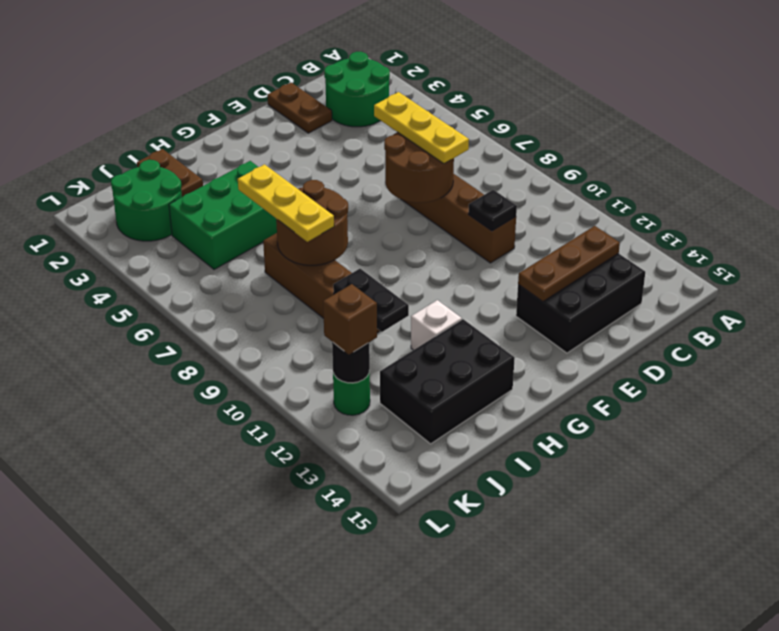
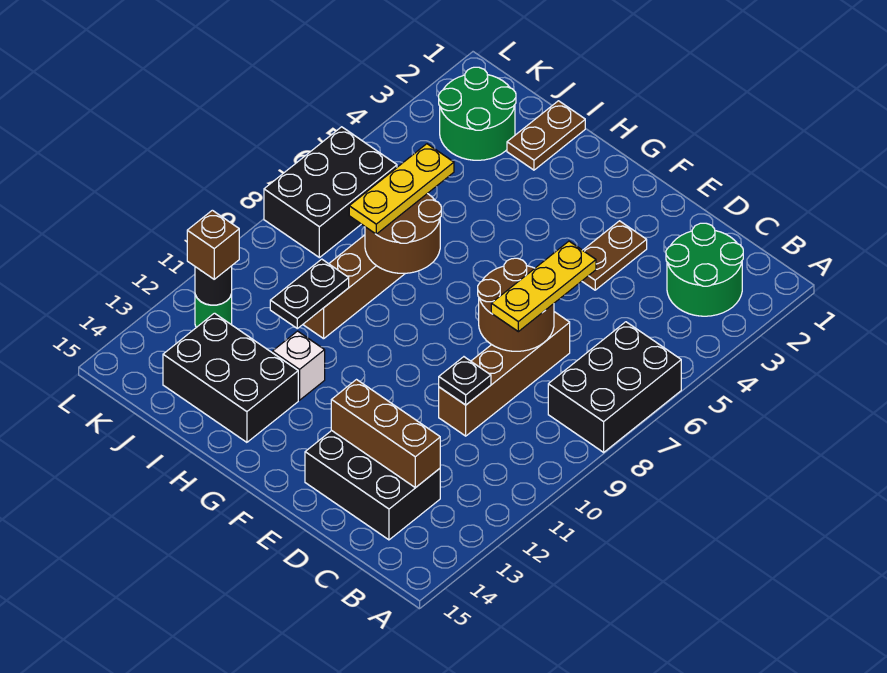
none -> black brick A6:B8 level 1
brown plate C13:E13 level 2 -> brown brick C13:E13 level 2
brown plate D1:D2 level 1 -> brown plate E3:E4 level 1
green brick H4:J5 level 1 -> none
none -> black brick K6:L8 level 1

